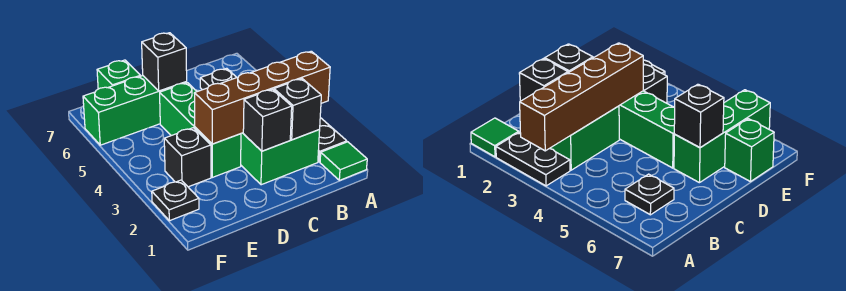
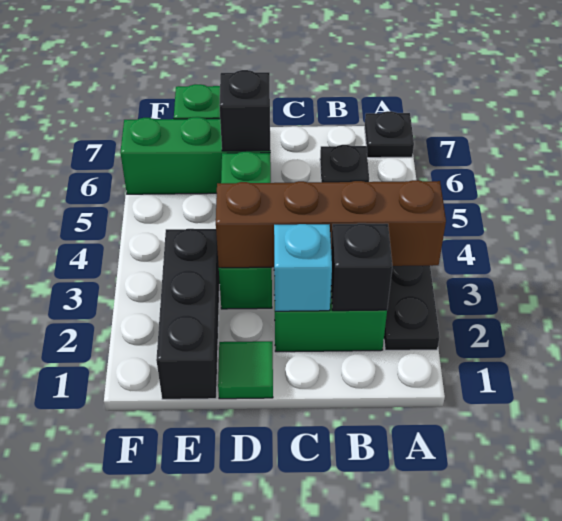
green tile A1 level 1 -> green tile D1 level 1
black brick C2 level 2 -> cyan brick C2 level 2
black brick E3 level 1 -> black brick E1:E3 level 1
black plate F2 level 1 -> black plate A7 level 1

